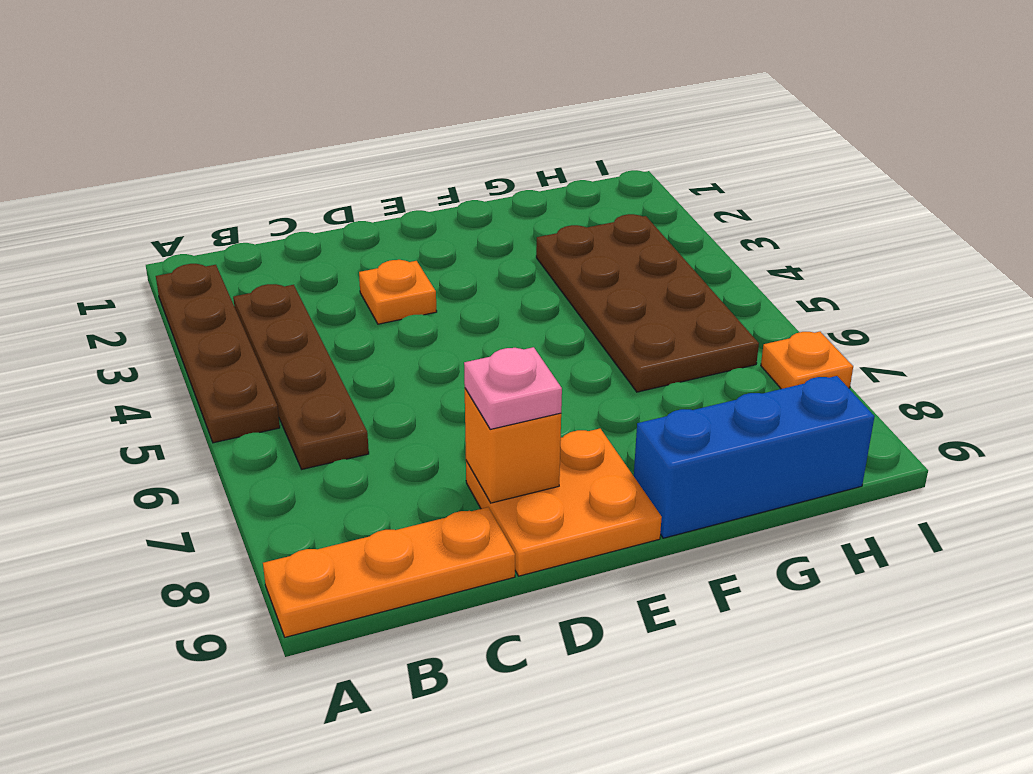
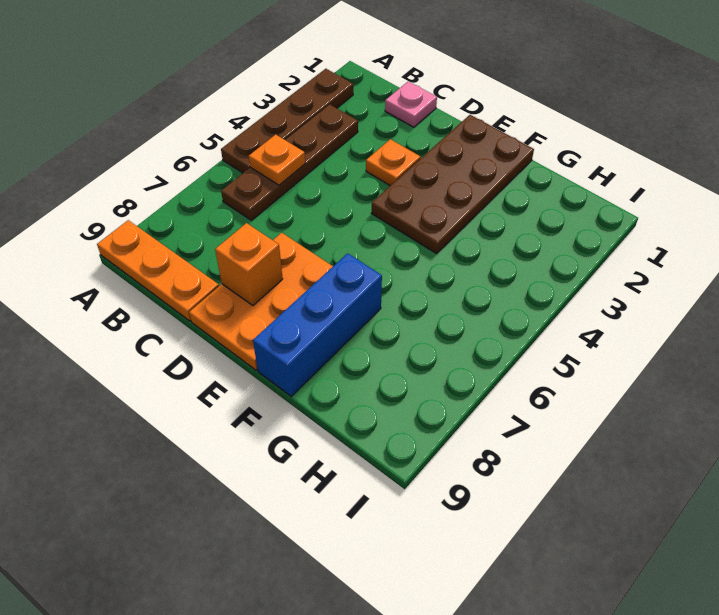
orange plate D8:E9 level 1 -> orange plate D7:E9 level 1
pink plate D8 level 3 -> pink plate C1 level 1
blue brick F9:H9 level 1 -> blue brick F7:F9 level 1
brown plate G3:H6 level 1 -> brown plate E1:F4 level 1
orange plate I7 level 1 -> orange plate B5 level 2

